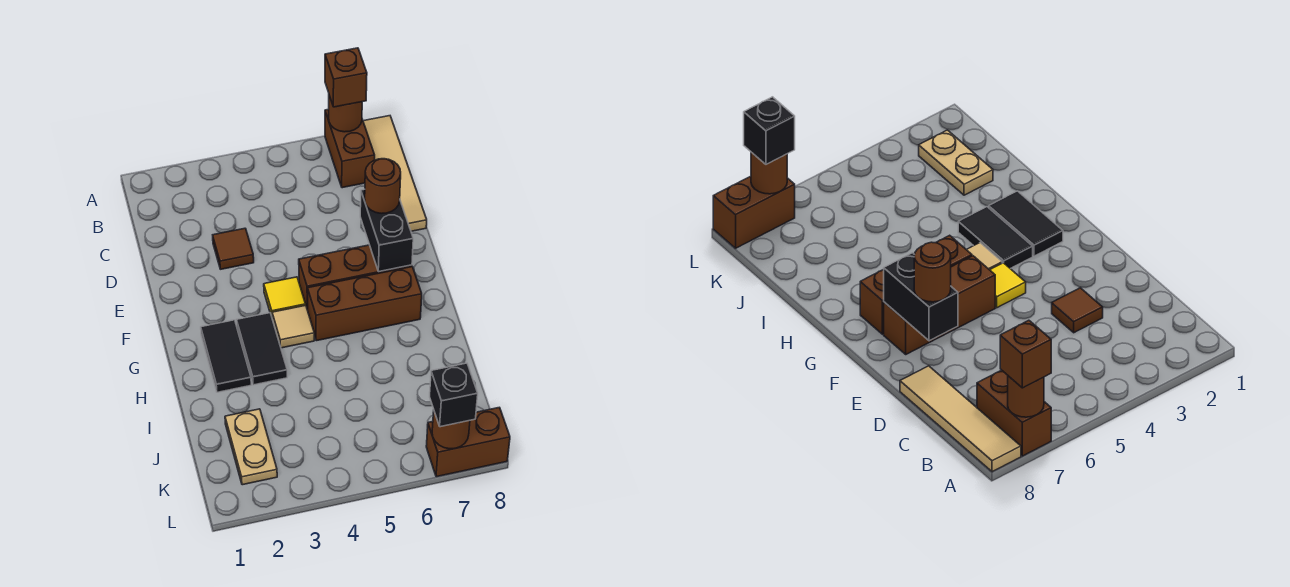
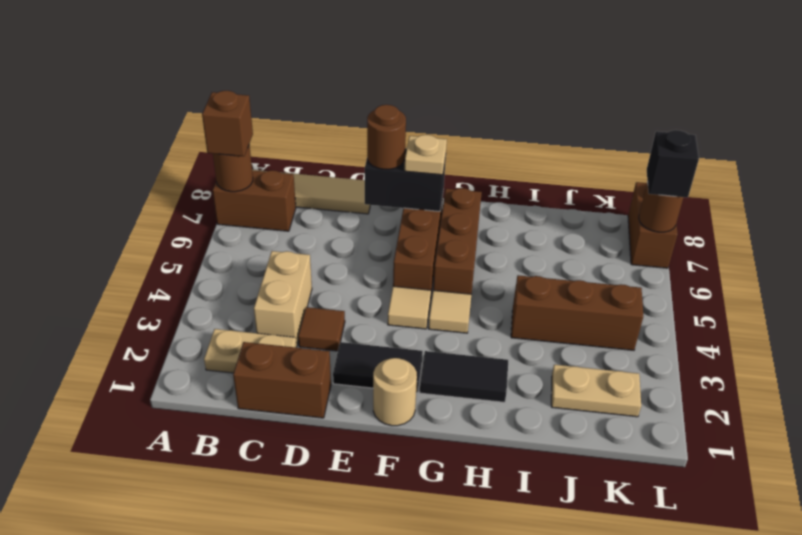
none -> tan plate B2:C2 level 1
none -> brown brick C1:D1 level 1
none -> tan brick C3:C4 level 1
none -> tan round brick F1 level 1
yellow tile F4 level 1 -> tan tile F4 level 1
none -> tan plate F7 level 3
black tile G3:H3 level 1 -> black tile E2:F2 level 1
none -> brown brick I4:K4 level 1

